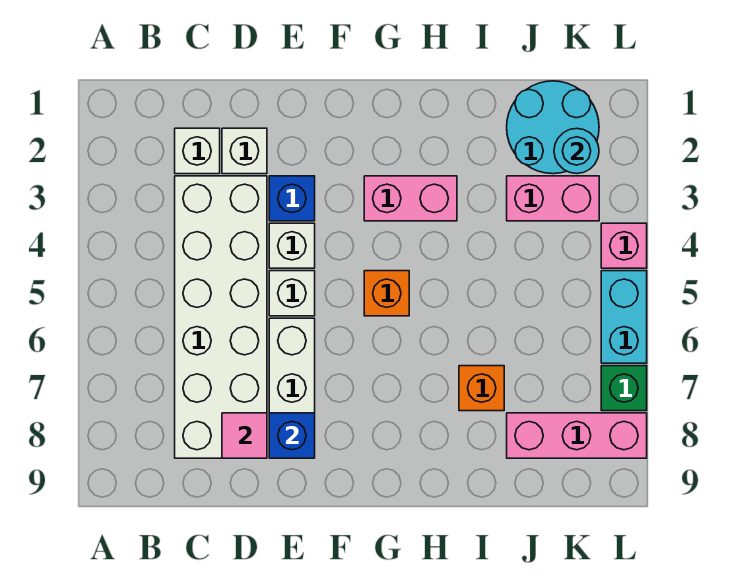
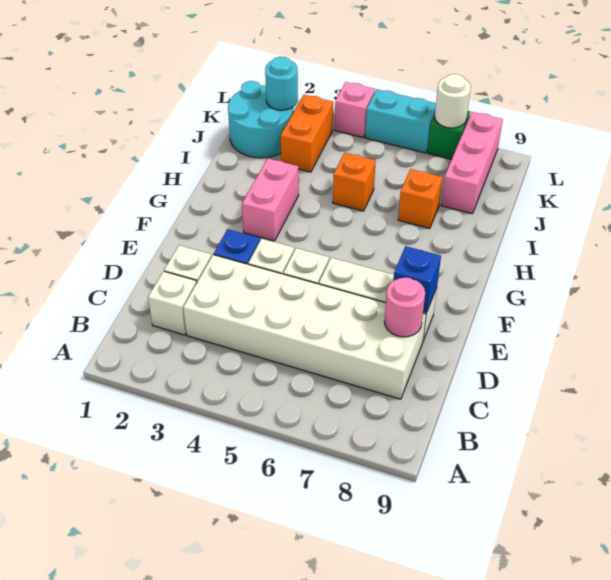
pink tile D8 level 2 -> pink round brick D8 level 2
orange brick G5 level 1 -> orange brick I5 level 1
pink brick J3:K3 level 1 -> orange brick J3:K3 level 1
none -> white round brick L7 level 2

